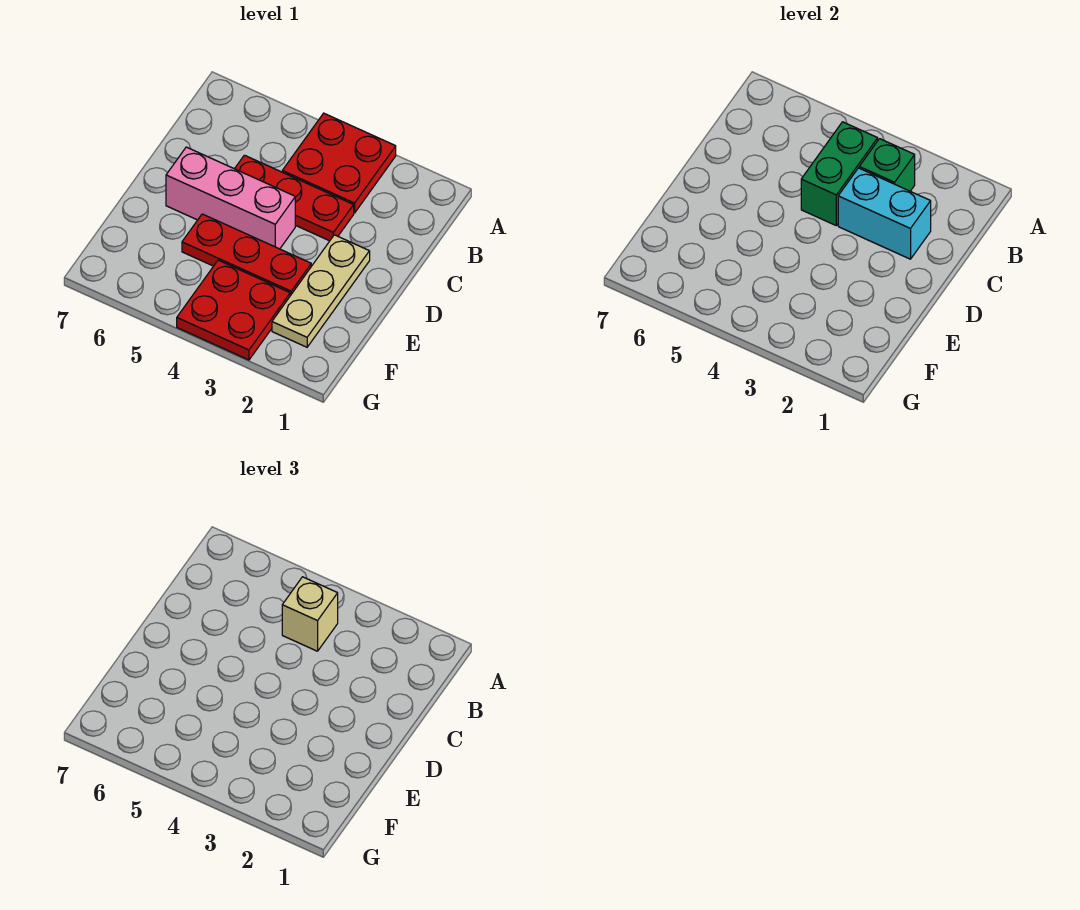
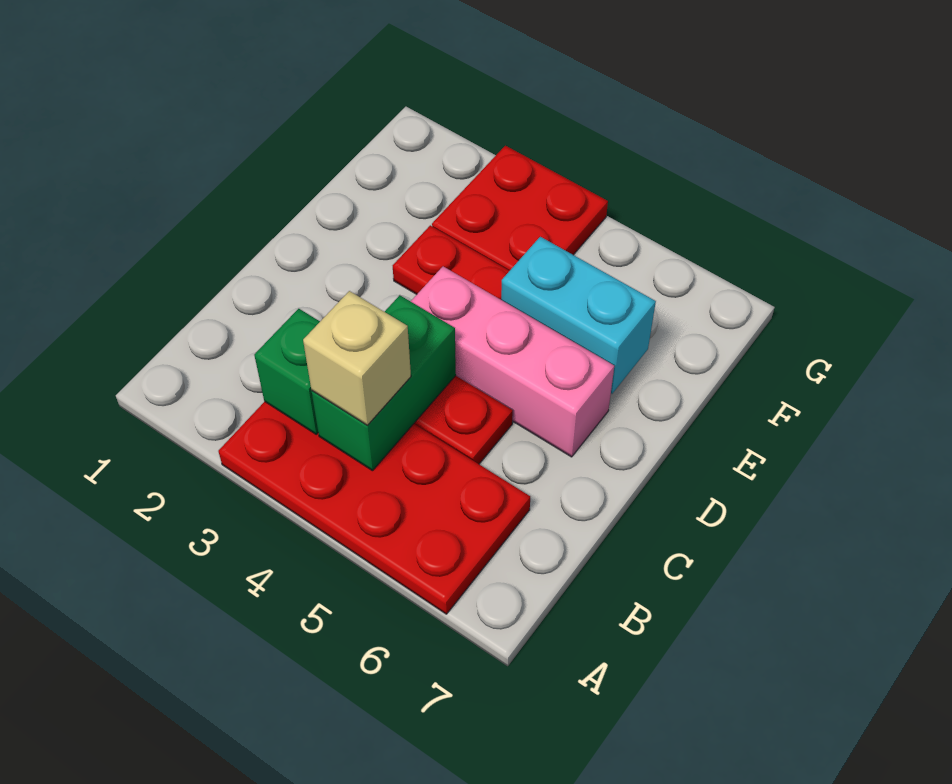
red plate A3:B4 level 1 -> red plate A3:B6 level 1
cyan brick C2:C3 level 2 -> cyan brick E5:E6 level 2
tan plate D2:F2 level 1 -> none

